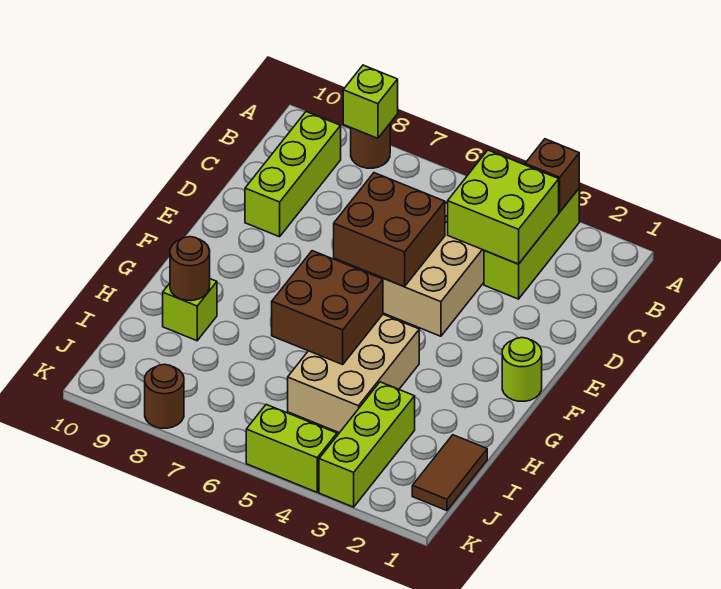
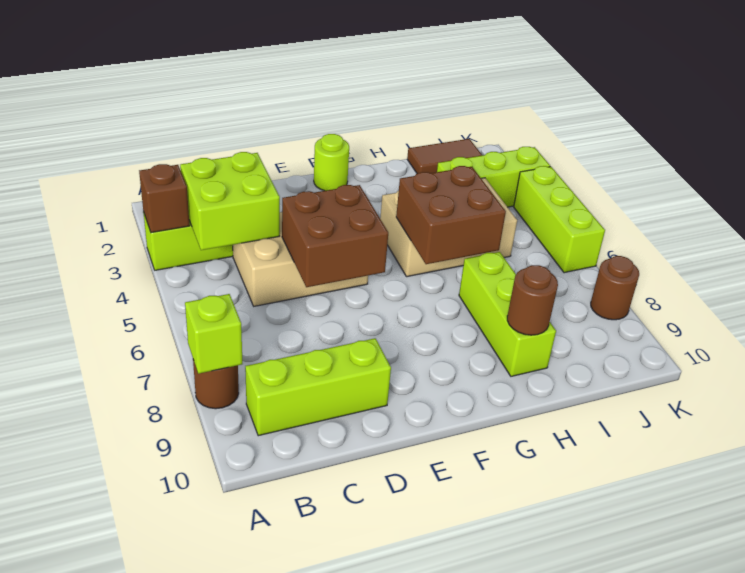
lime brick H9 level 1 -> lime brick H7:H9 level 1
lime brick K4:K5 level 1 -> lime brick K4:K6 level 1

